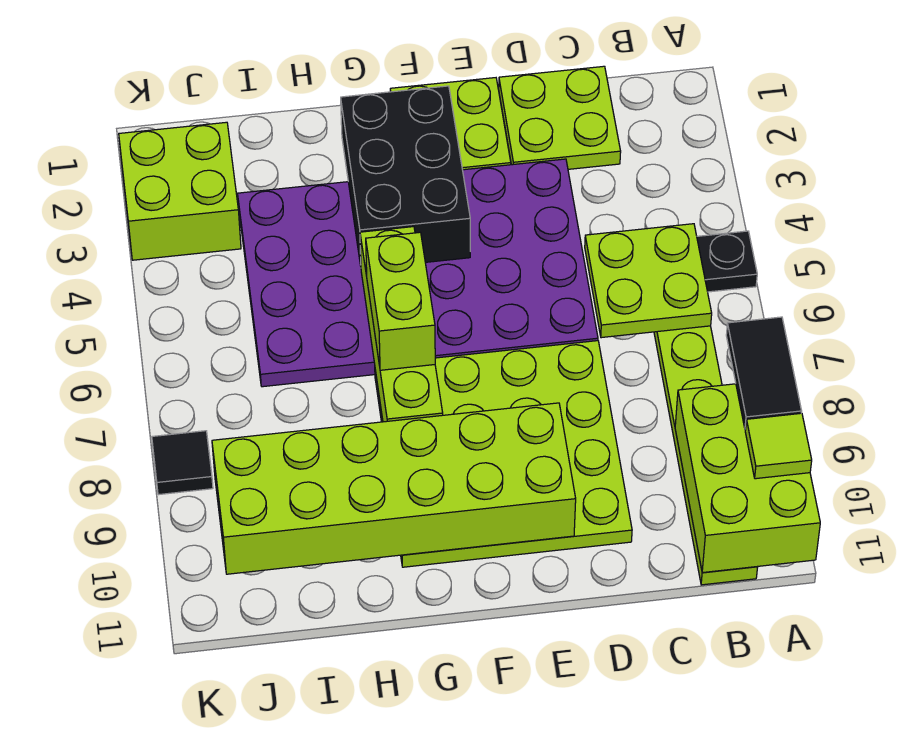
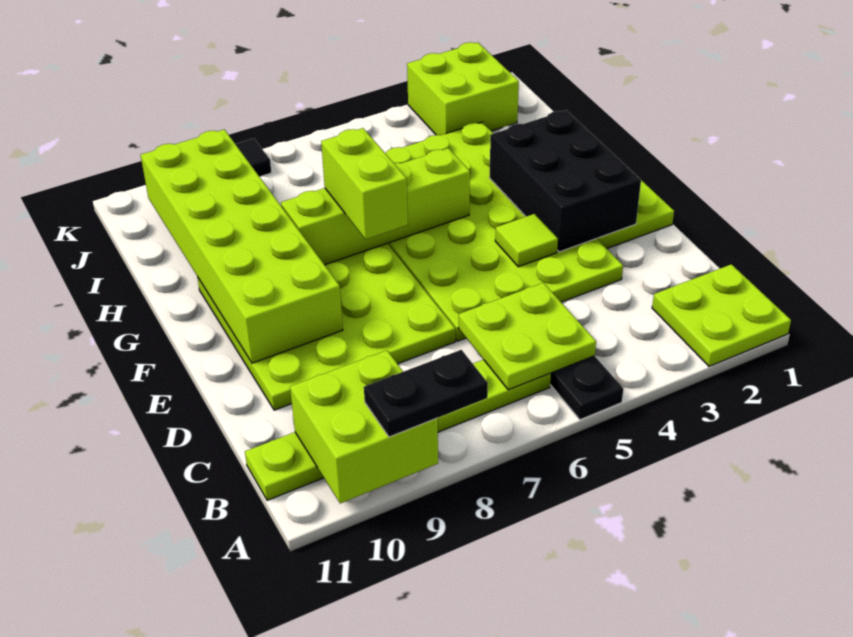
black tile A8:A9 level 3 -> black plate A8:A9 level 3
lime brick A9:B11 level 2 -> lime brick A9:B10 level 2
lime tile A10 level 3 -> lime tile E4 level 2
lime plate C1:D2 level 1 -> lime plate A1:B2 level 1
purple plate D3:I6 level 1 -> lime plate D3:I6 level 1
black brick F2:G4 level 2 -> black brick E2:G3 level 2
lime brick G6:G7 level 3 -> lime brick F7:G7 level 3

